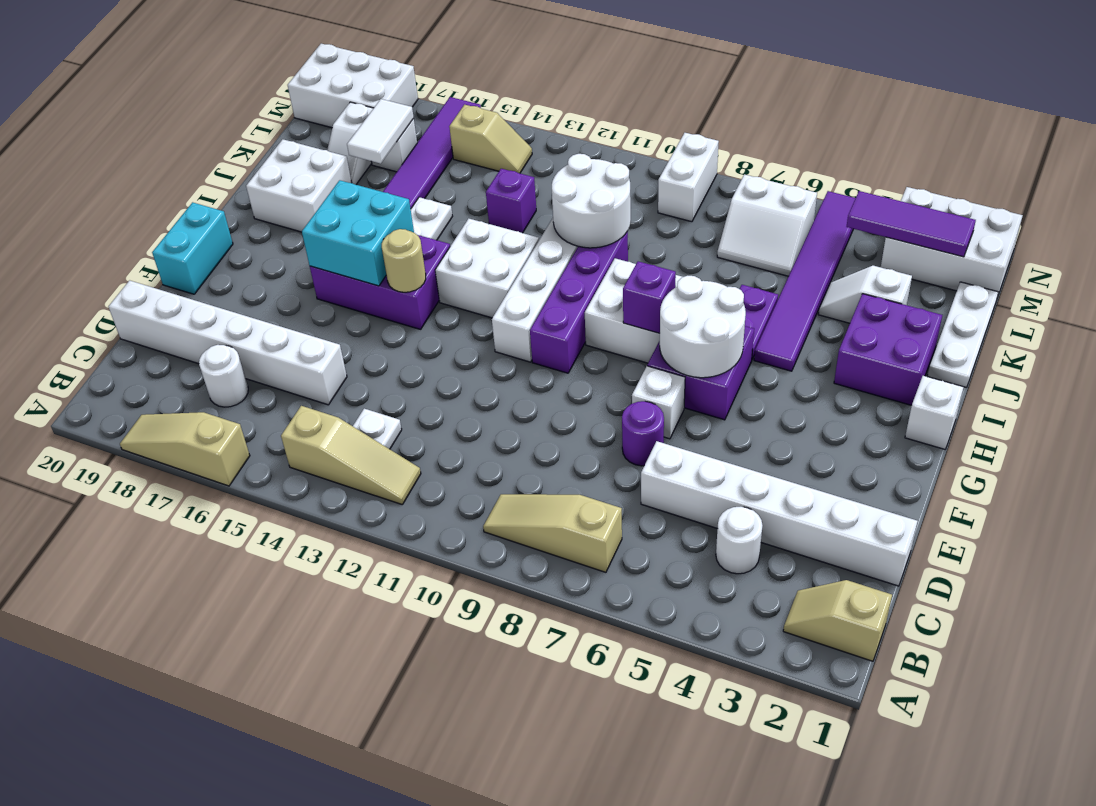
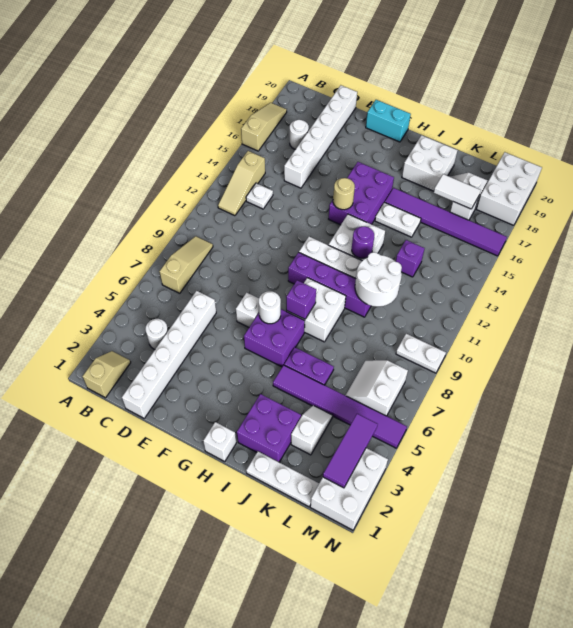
purple round brick E7 level 1 -> purple round brick I12 level 2
white round brick G6:H7 level 2 -> white round brick G7 level 2
cyan brick G15:H16 level 2 -> none
white brick M9:N9 level 1 -> white plate M9:N9 level 1
tan slope M14:M15 level 1 top 15 -> none

